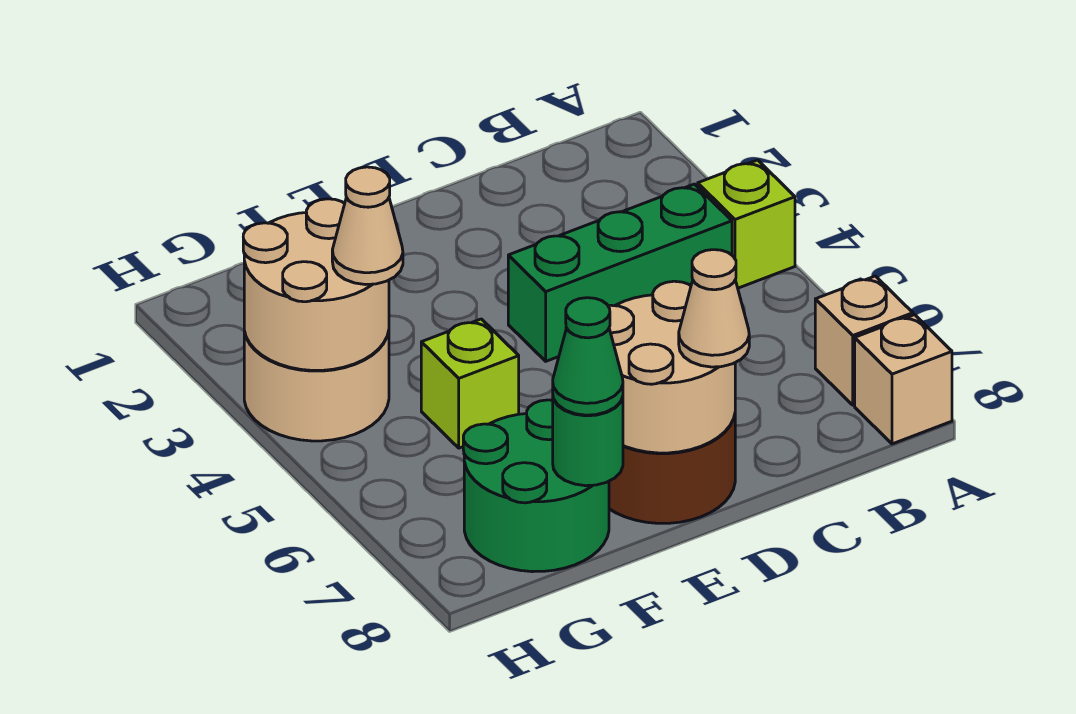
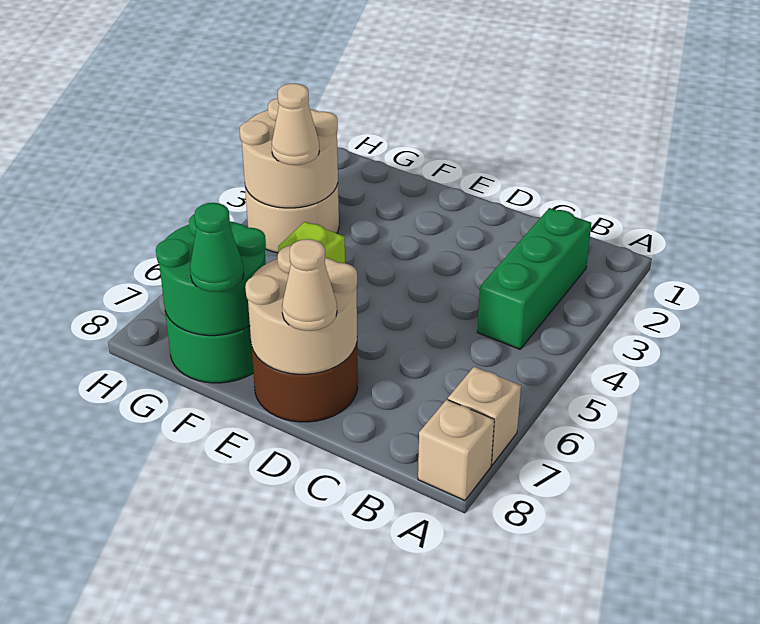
lime brick A4 level 1 -> none
green brick B4:D4 level 1 -> green brick B2:B4 level 1
green round brick F8 level 2 -> green round brick F7:G8 level 2

